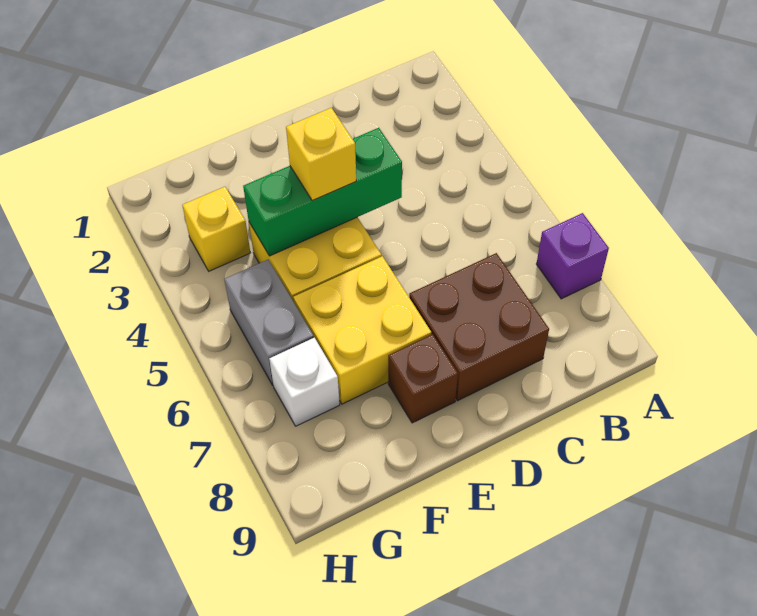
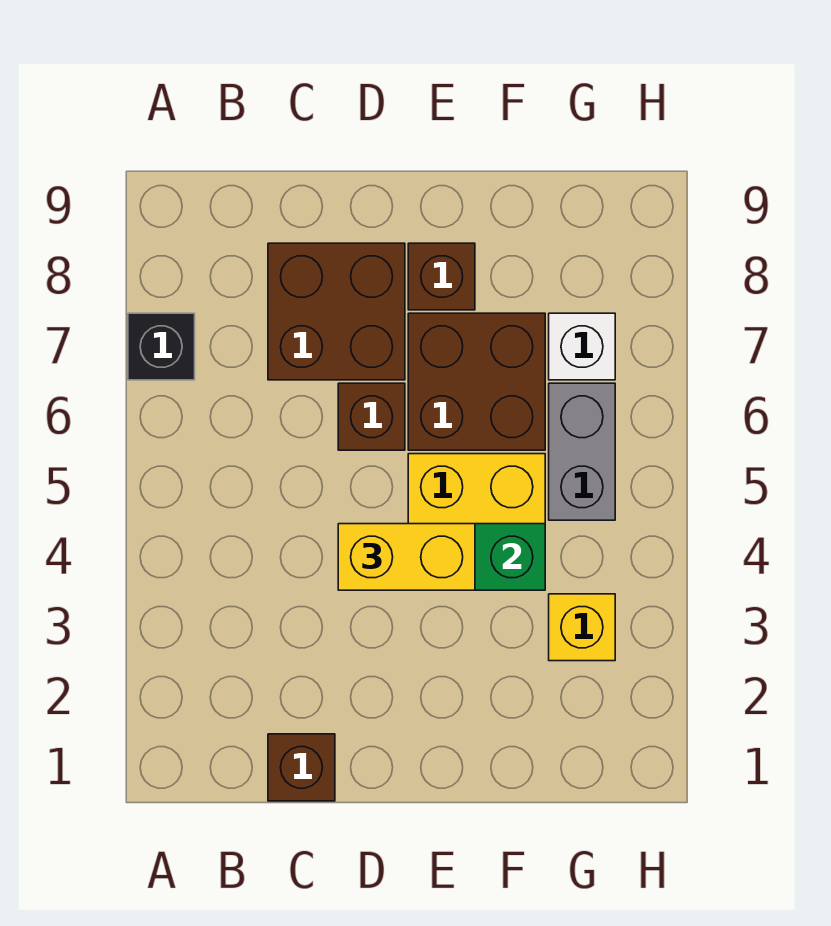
purple brick A7 level 1 -> black brick A7 level 1
none -> brown brick C1 level 1
none -> brown brick D6 level 1
yellow brick E4 level 3 -> yellow brick D4:E4 level 3
yellow brick E6:F7 level 1 -> brown brick E6:F7 level 1

